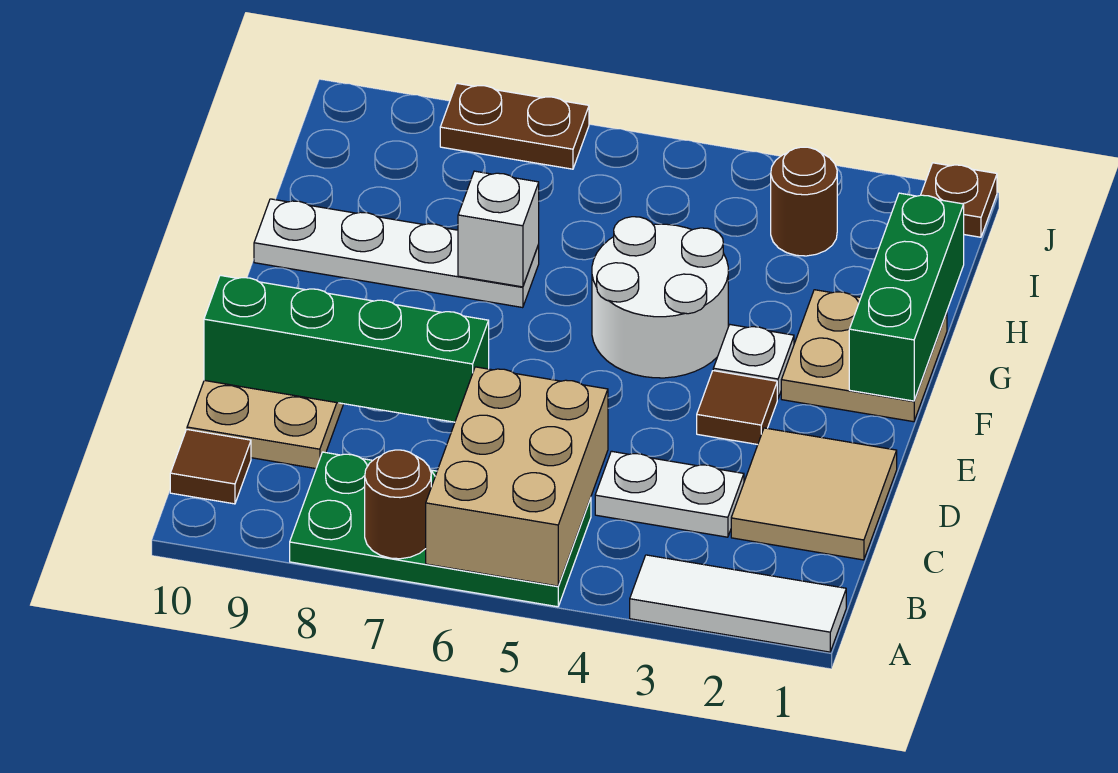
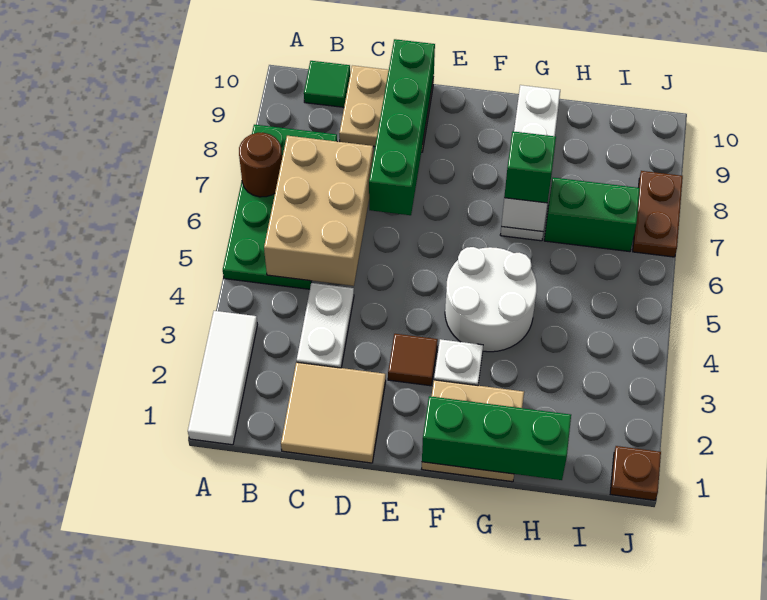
tan brick A5:C6 level 2 -> tan brick B5:C7 level 2
brown tile B10 level 1 -> green tile B10 level 1
none -> green brick G7 level 3
none -> green brick H7:I7 level 1
brown round brick I3 level 1 -> none

